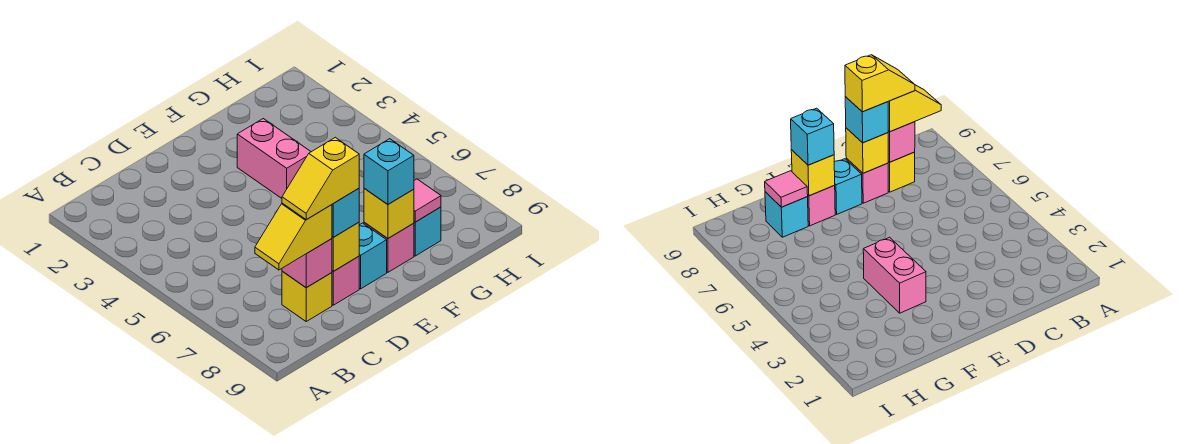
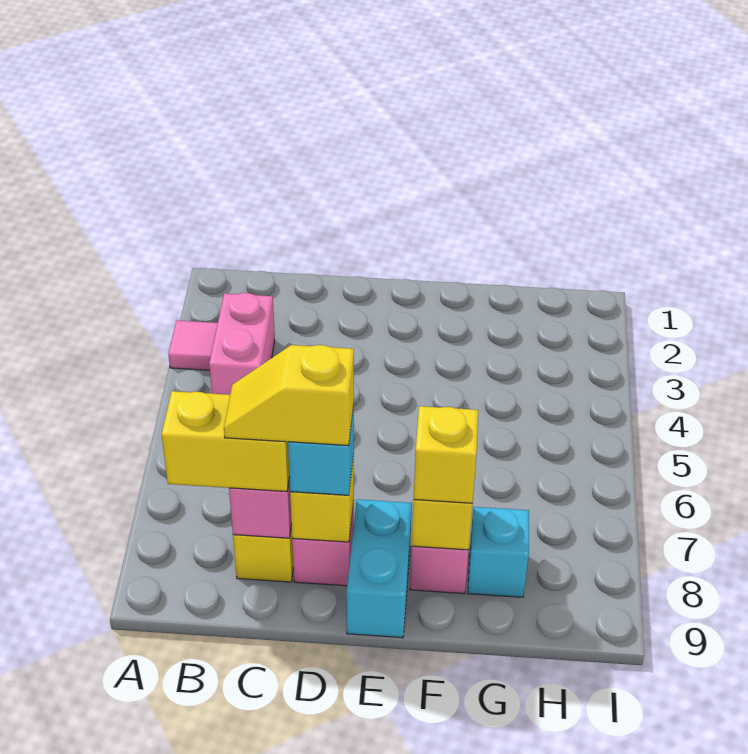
yellow slope B8:C8 level 3 top C -> yellow brick B8:C8 level 3
cyan brick E8 level 1 -> cyan brick E8:E9 level 1
pink brick F3:F4 level 1 -> pink brick B3:B4 level 1
cyan brick F8 level 3 -> yellow brick F8 level 3
pink tile G8 level 2 -> pink tile A3 level 1

